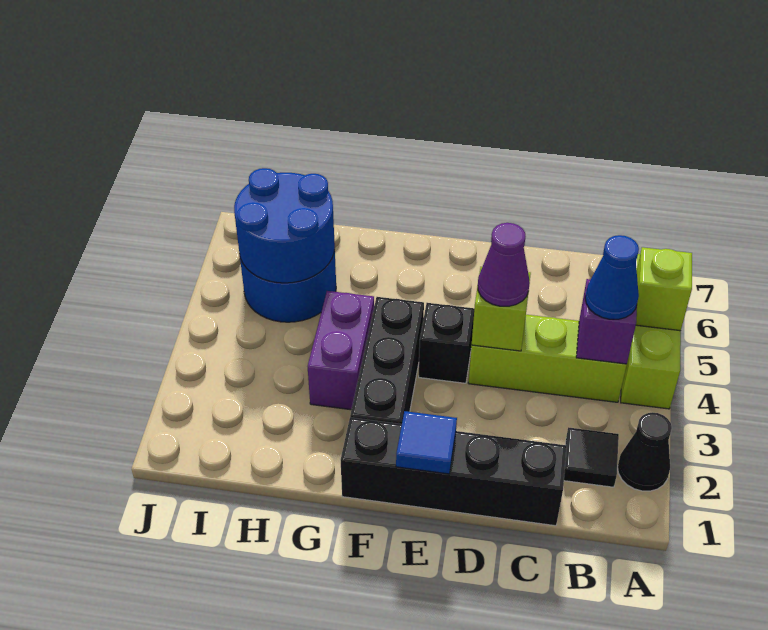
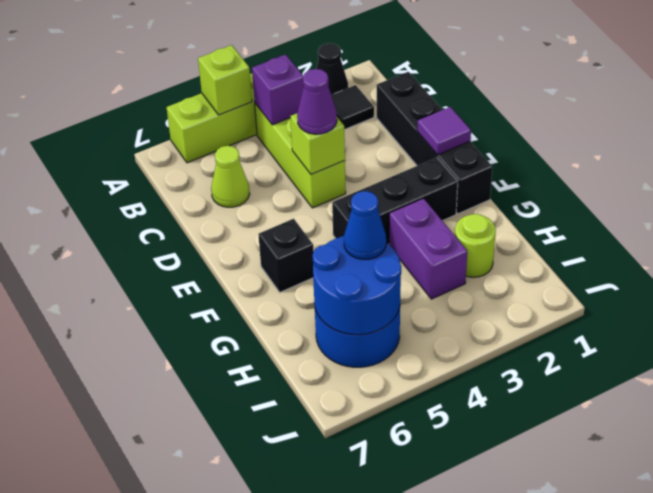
blue cone B4 level 3 -> blue cone H5 level 3
none -> lime cone C6 level 1
blue tile E1 level 2 -> purple tile E1 level 2
black brick E4 level 1 -> black brick F6 level 1
purple brick G3:G4 level 1 -> purple brick G3:H3 level 1
none -> lime round brick H2 level 1

